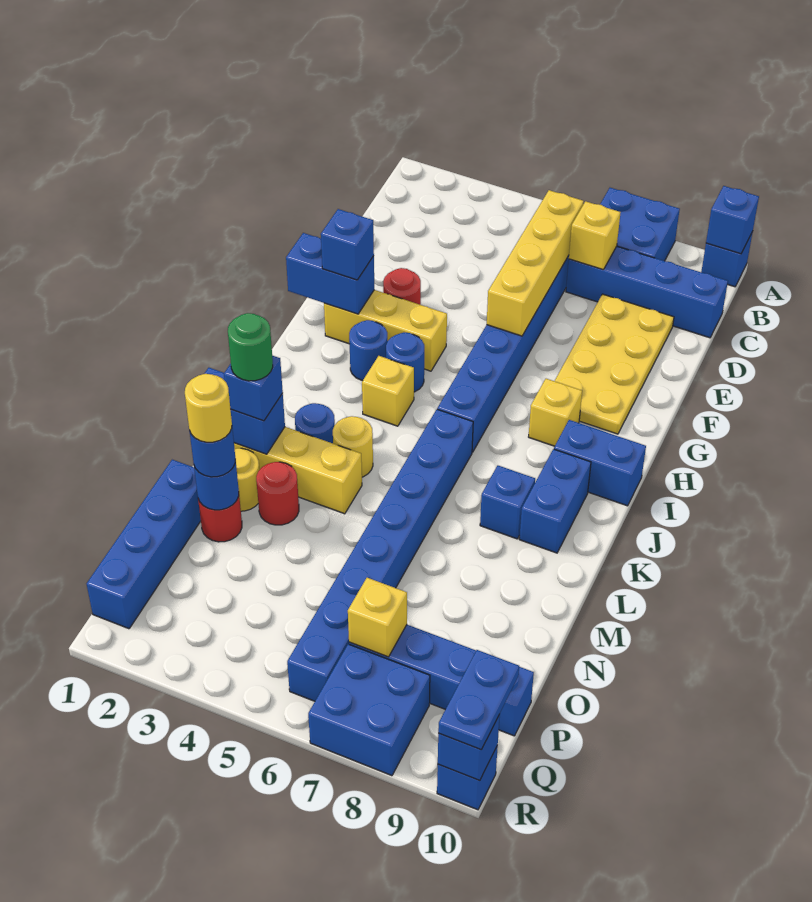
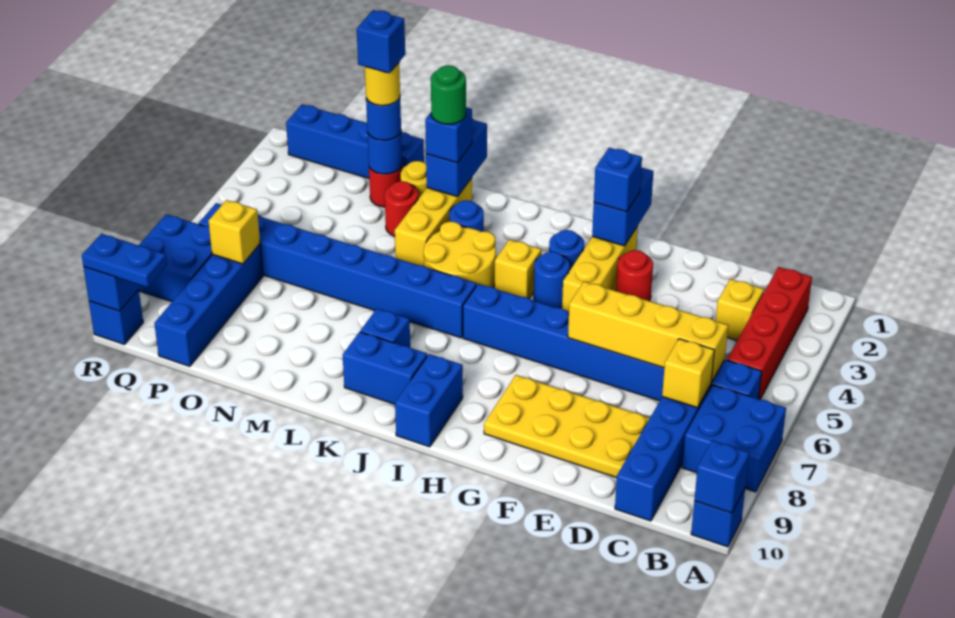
none -> red brick B2:B5 level 1
yellow brick H8 level 1 -> yellow brick C3 level 1
yellow round brick K4 level 1 -> yellow round brick J4:K5 level 1
none -> blue brick N2 level 5

